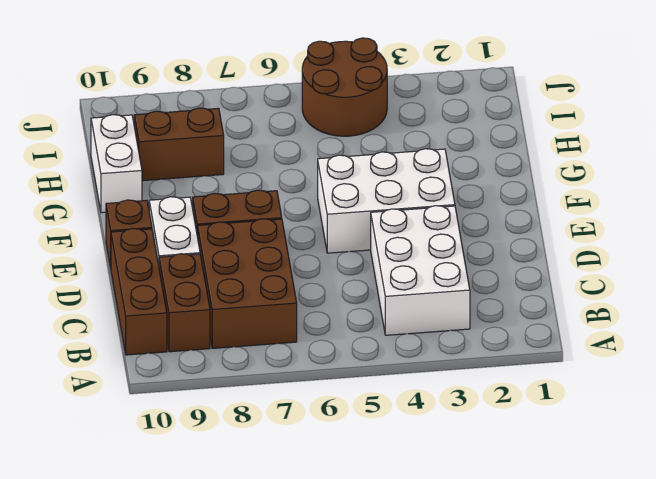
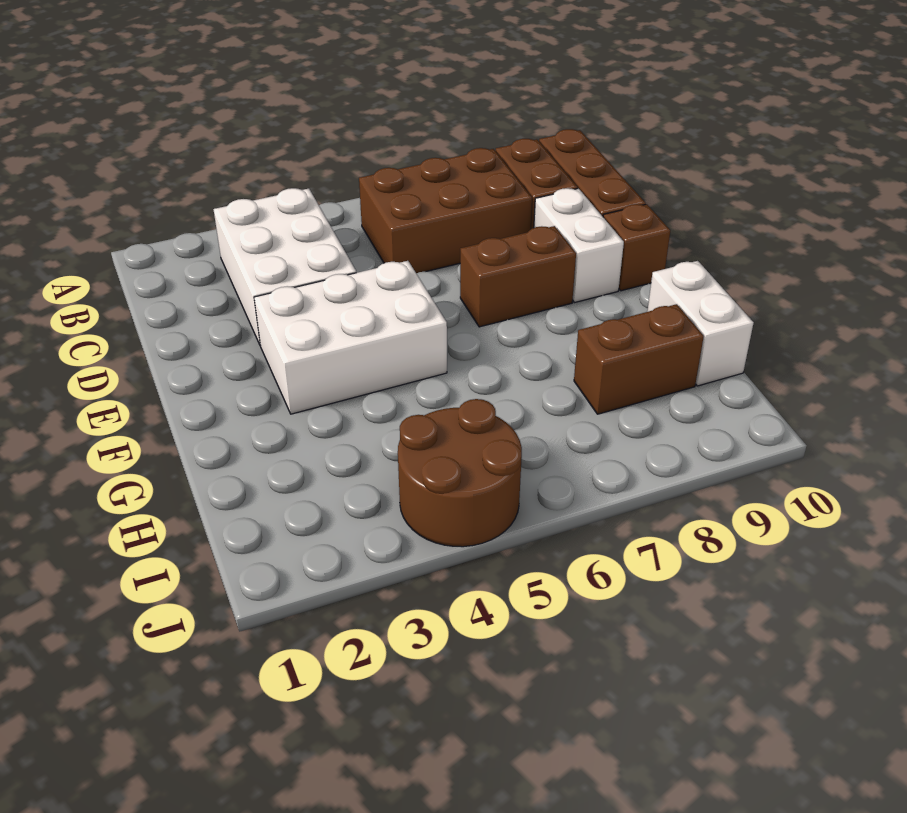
brown brick B7:D8 level 1 -> brown brick B6:C8 level 1

